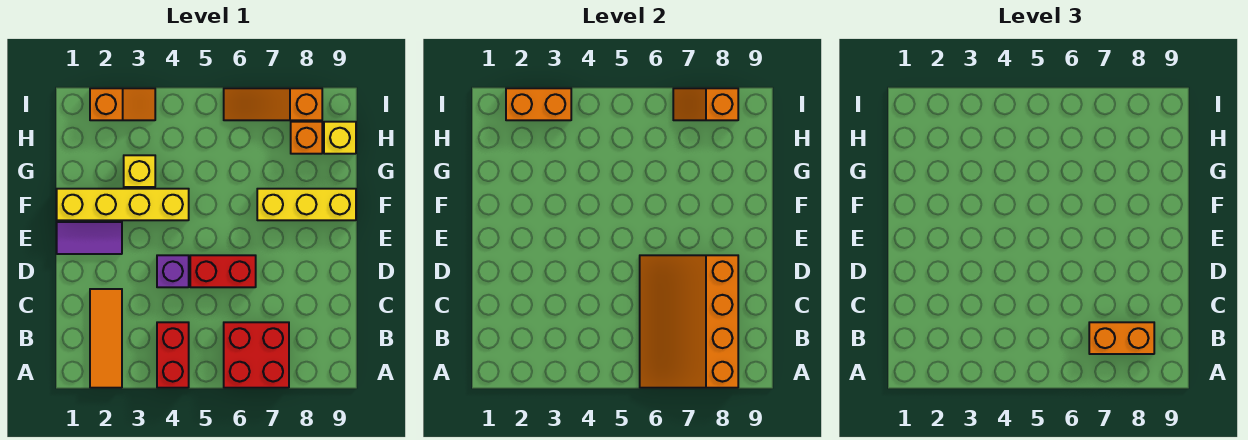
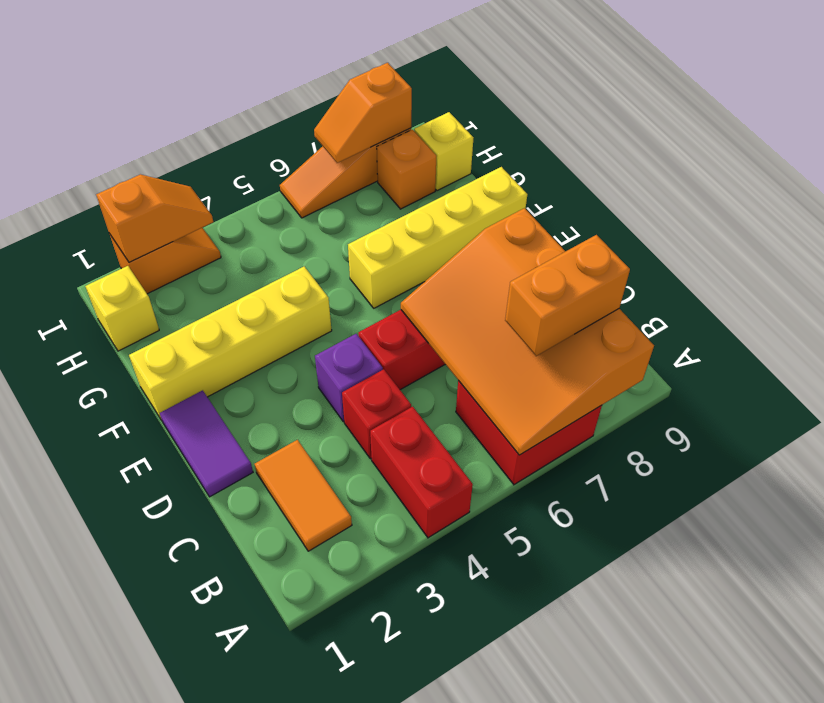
orange tile A2:C2 level 1 -> orange tile B2:C2 level 1
none -> red brick C4 level 1
purple tile E1:E2 level 1 -> purple tile D1:E1 level 1
yellow brick F7:F9 level 1 -> yellow brick F6:F9 level 1
yellow brick G3 level 1 -> yellow brick H1 level 1
orange brick I2:I3 level 2 -> orange slope I2:I3 level 2 top 2

